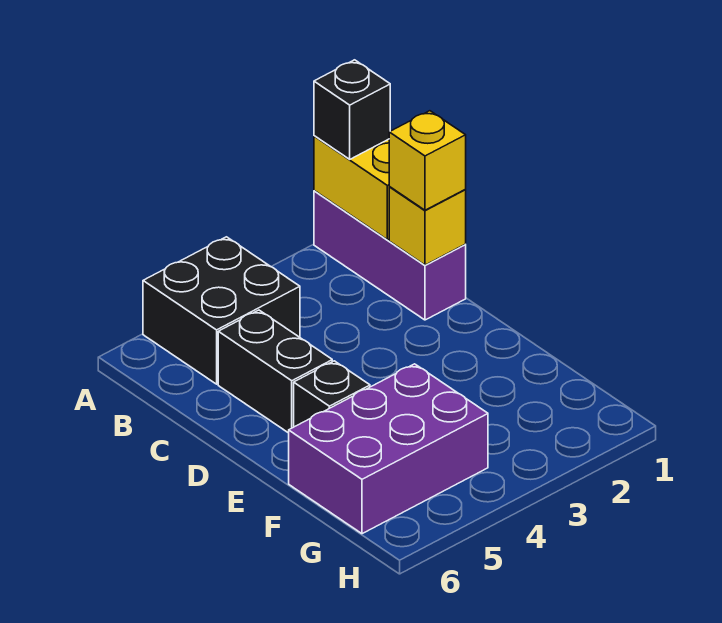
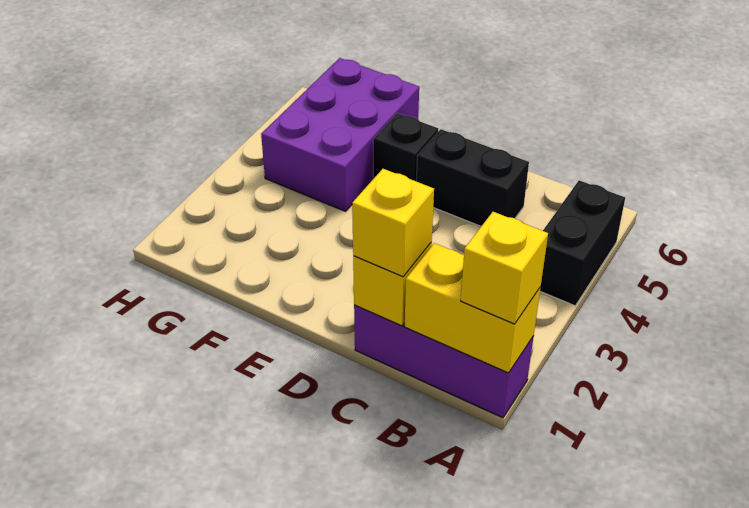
black brick A1 level 3 -> yellow brick A1 level 3
black brick A4:B5 level 1 -> black brick A4:A5 level 1

